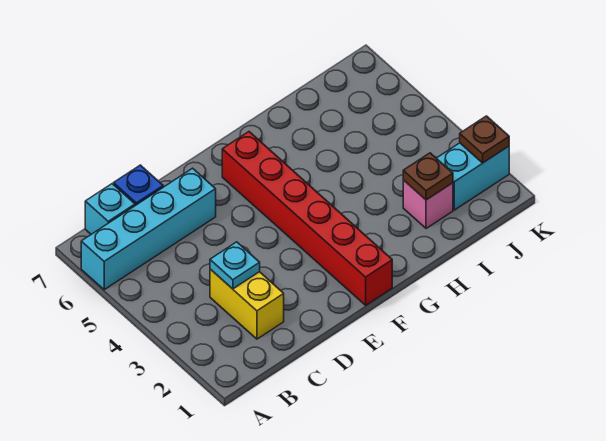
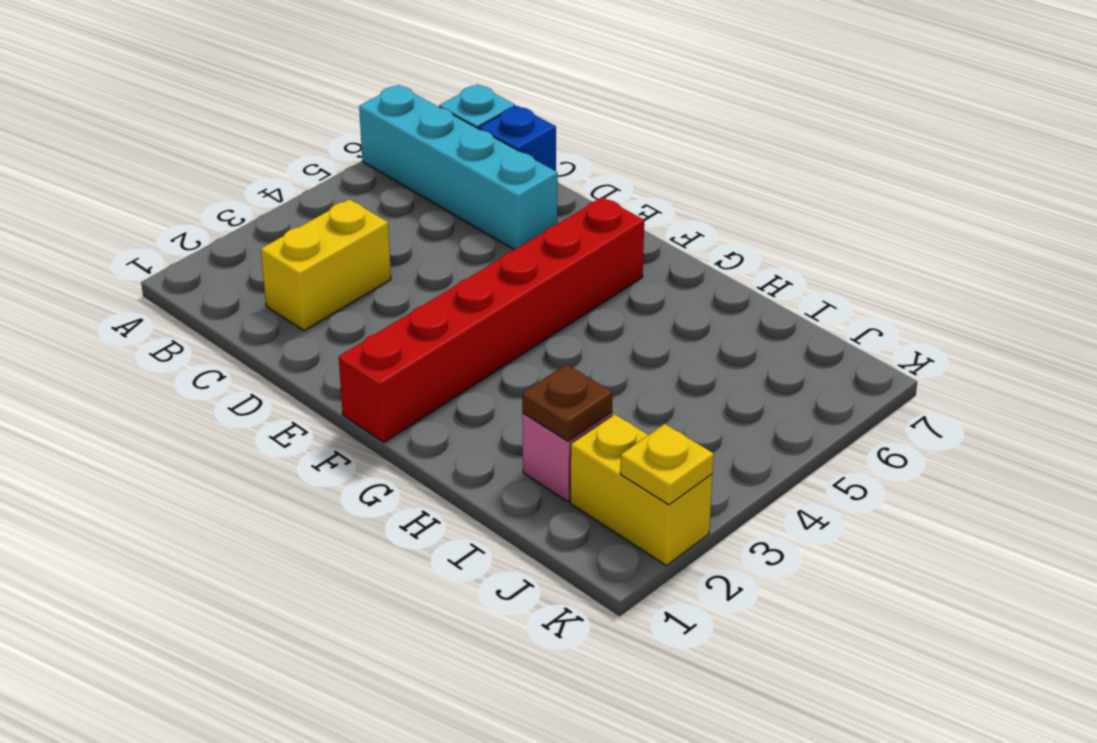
cyan plate C3 level 2 -> none
cyan brick J2:K2 level 1 -> yellow brick J2:K2 level 1
brown plate K2 level 2 -> yellow plate K2 level 2

